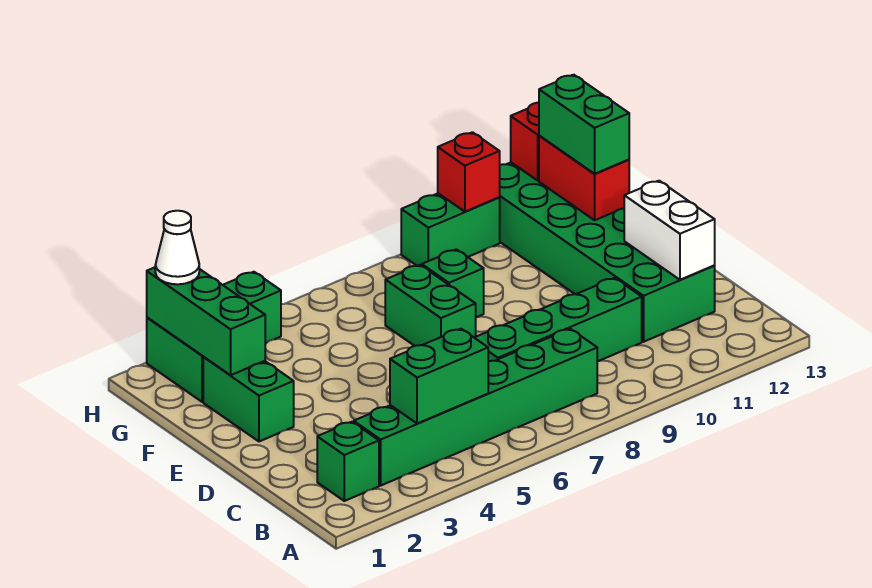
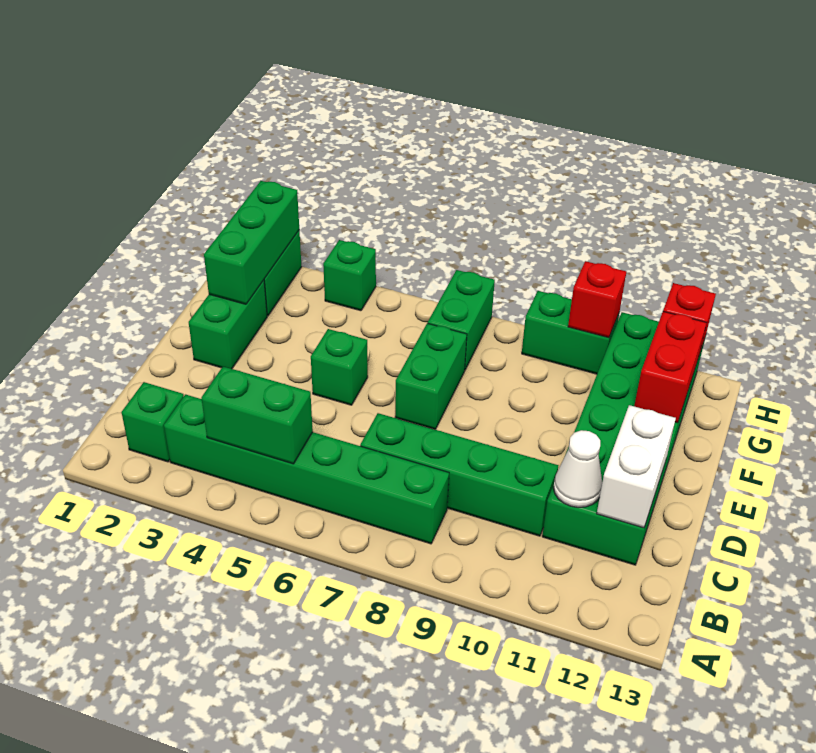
green brick F8 level 1 -> green brick E5 level 1
green brick F12:G12 level 3 -> green brick G7:H7 level 1
white cone H2 level 3 -> white cone C11 level 2

